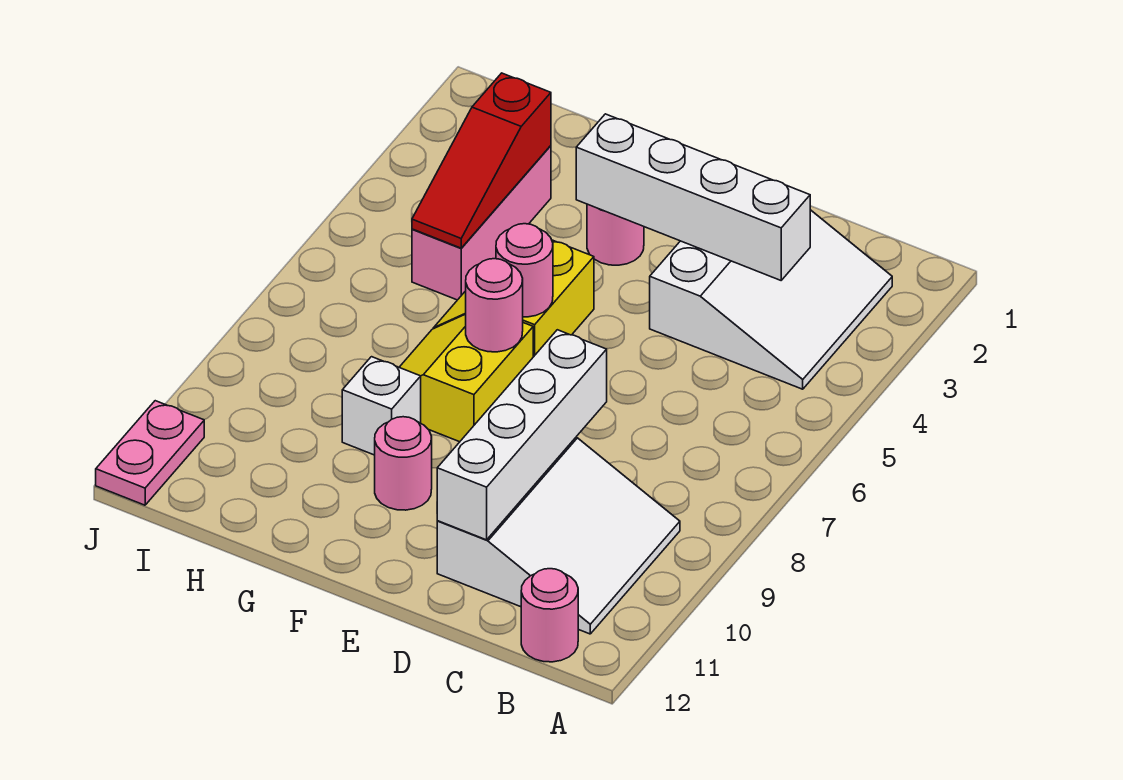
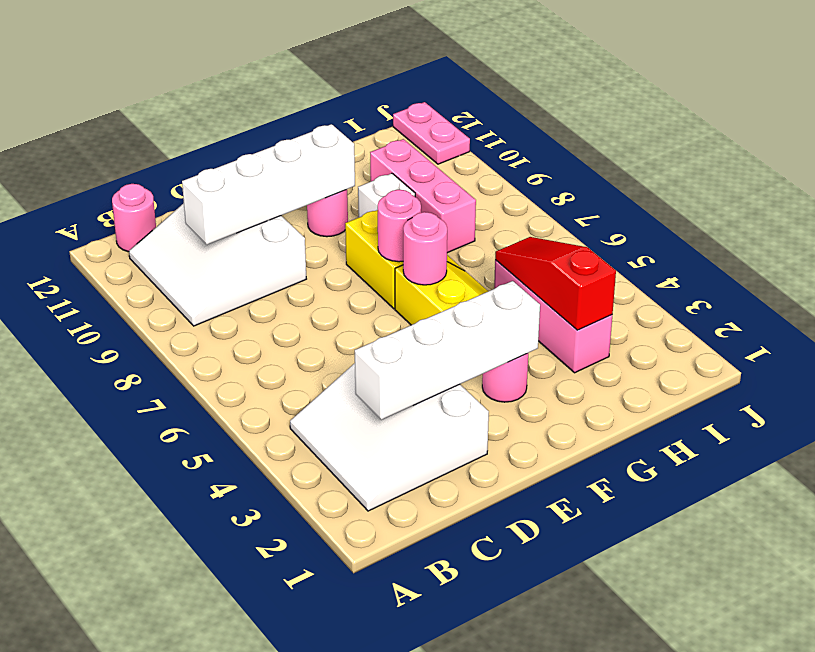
white brick D8:D11 level 2 -> white brick C10:F10 level 2
none -> pink brick H8:H10 level 1

